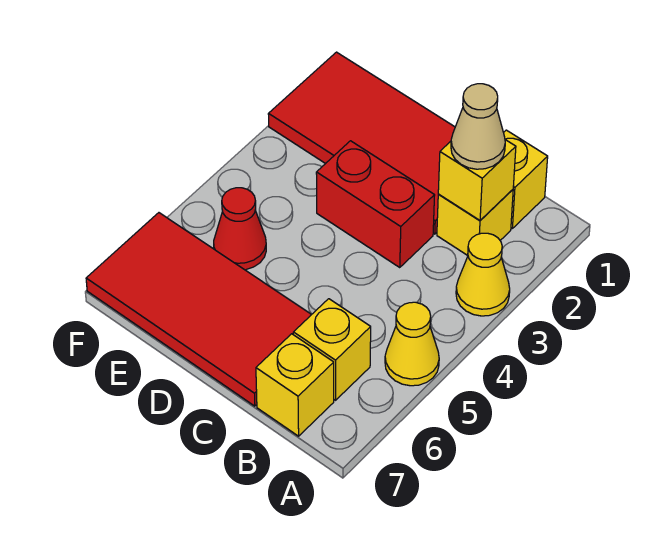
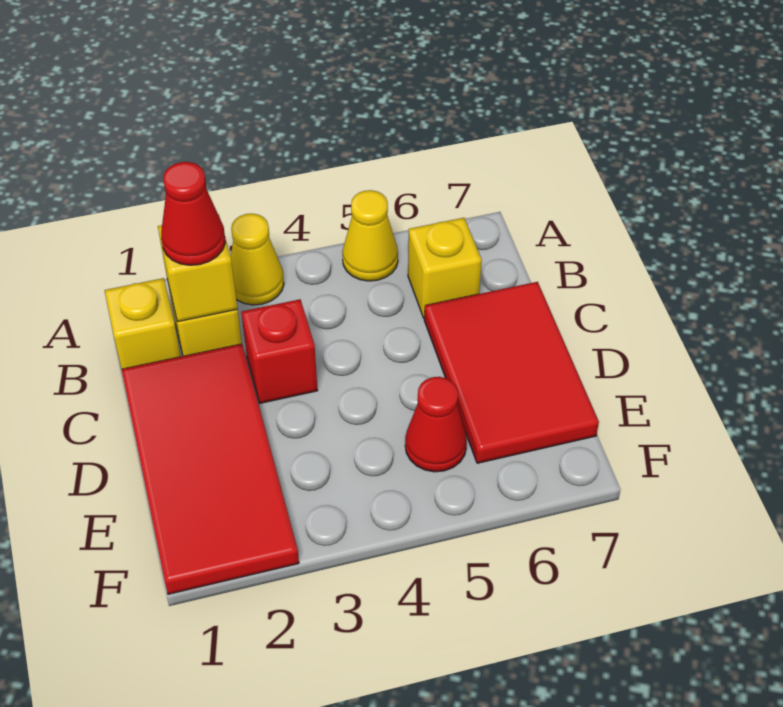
tan cone B2 level 3 -> red cone B2 level 3
yellow brick B7 level 1 -> none
red brick C3:D3 level 1 -> red brick C3 level 1
red tile C6:F7 level 1 -> red tile C6:E7 level 1

